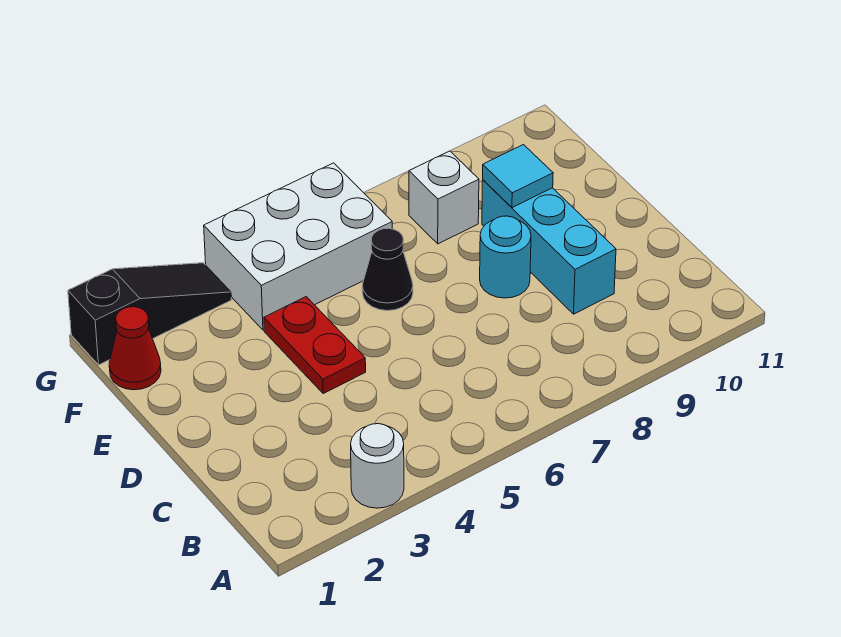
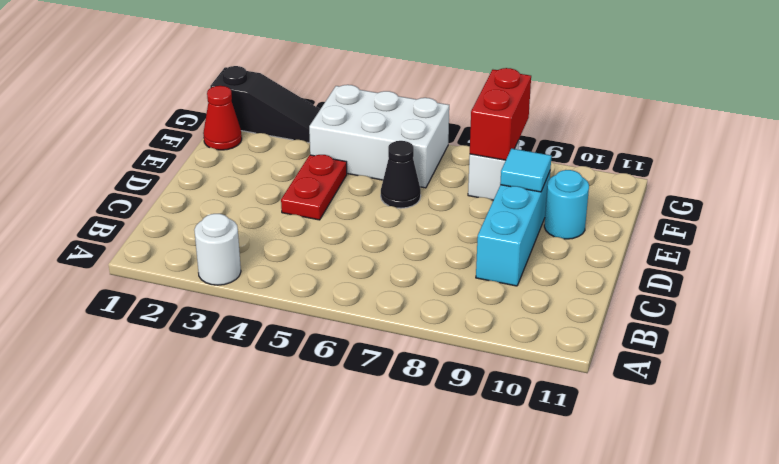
cyan round brick D8 level 1 -> cyan round brick E10 level 1
none -> red brick F8:G8 level 2

